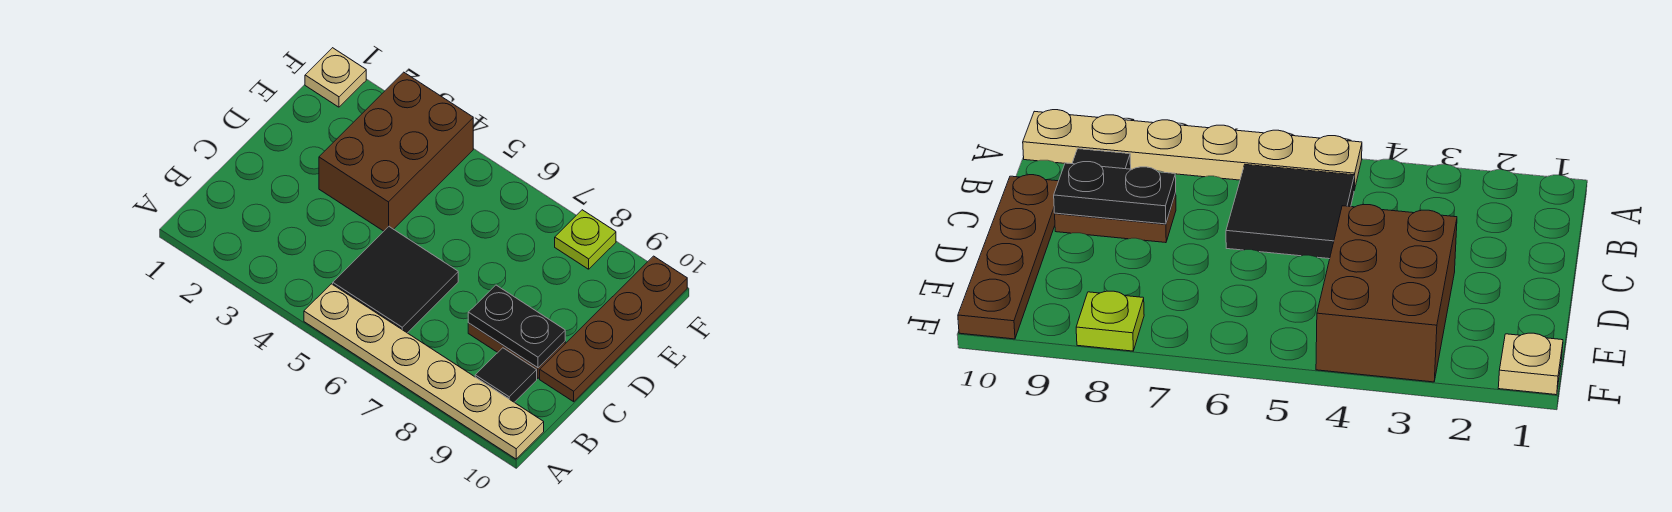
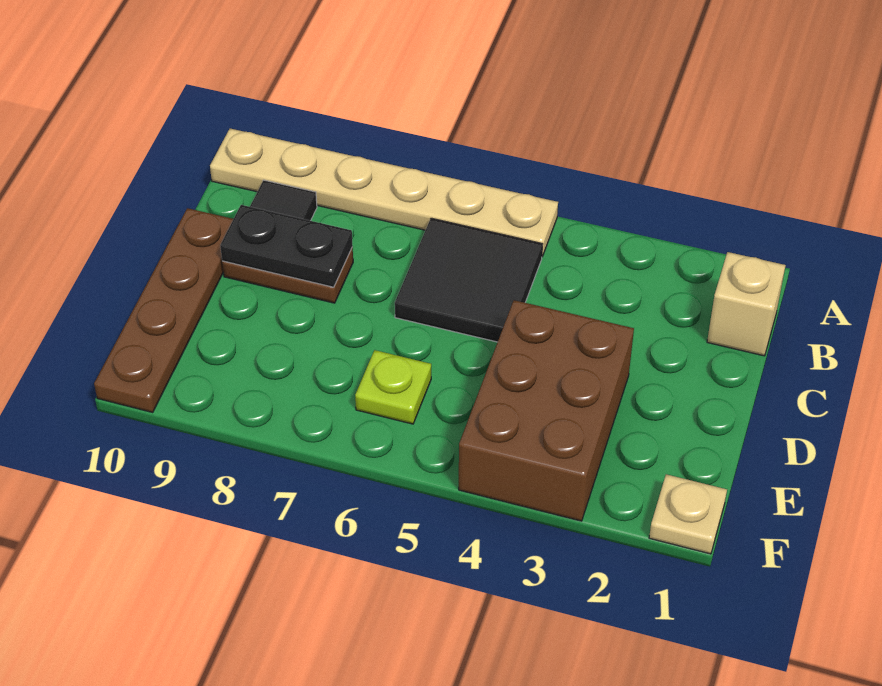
none -> tan brick B1 level 1
lime plate F8 level 1 -> lime plate E6 level 1

